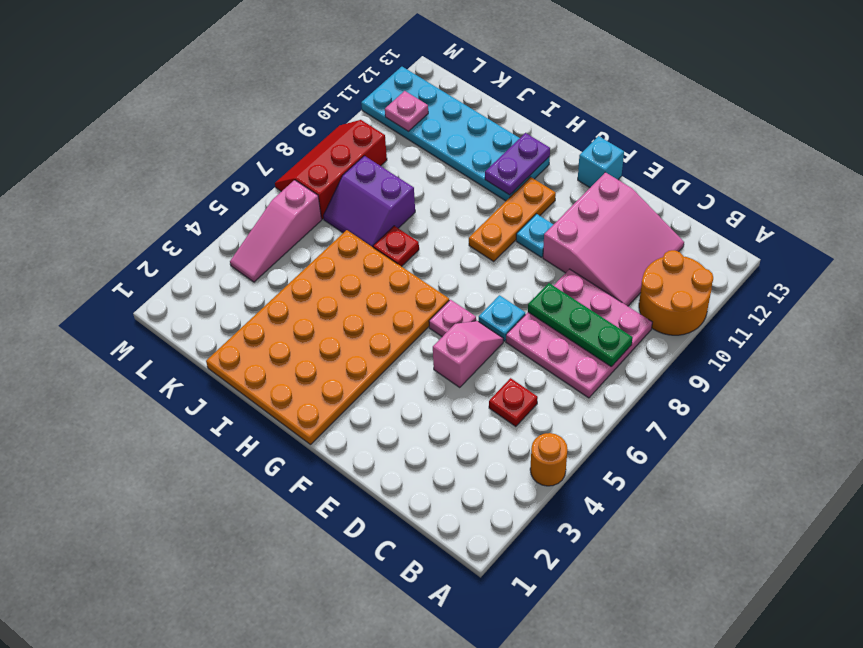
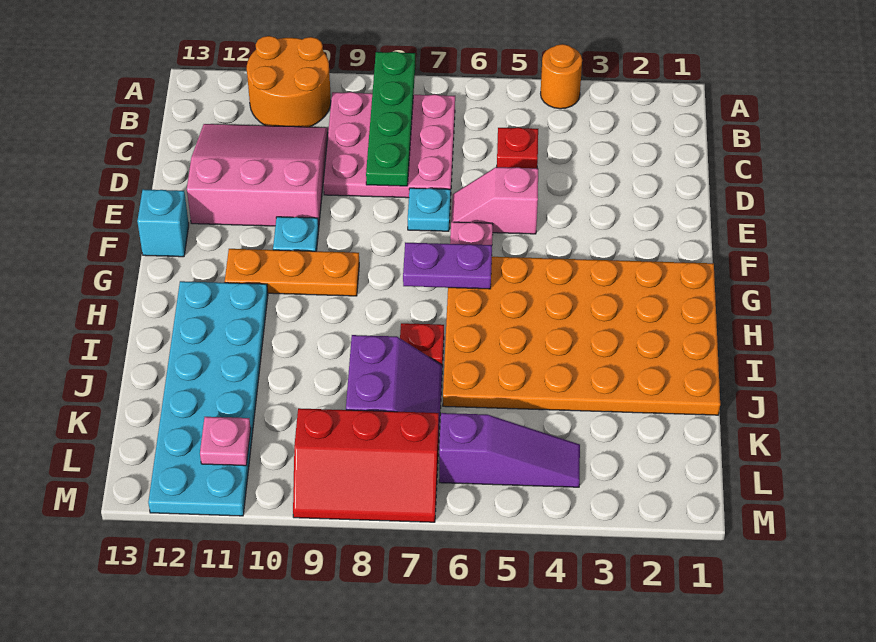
green plate B8:D8 level 2 -> green plate A8:D8 level 2
purple plate H11:H12 level 2 -> purple plate G6:G7 level 2
pink slope L4:L6 level 1 top 6 -> purple slope L4:L6 level 1 top 6

